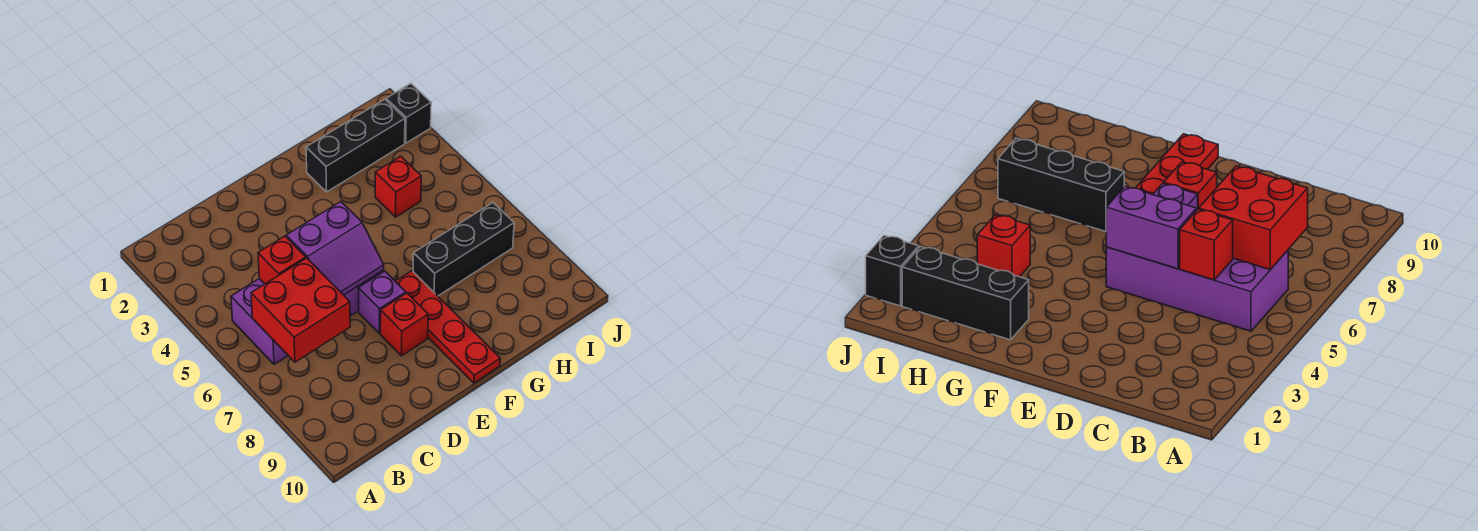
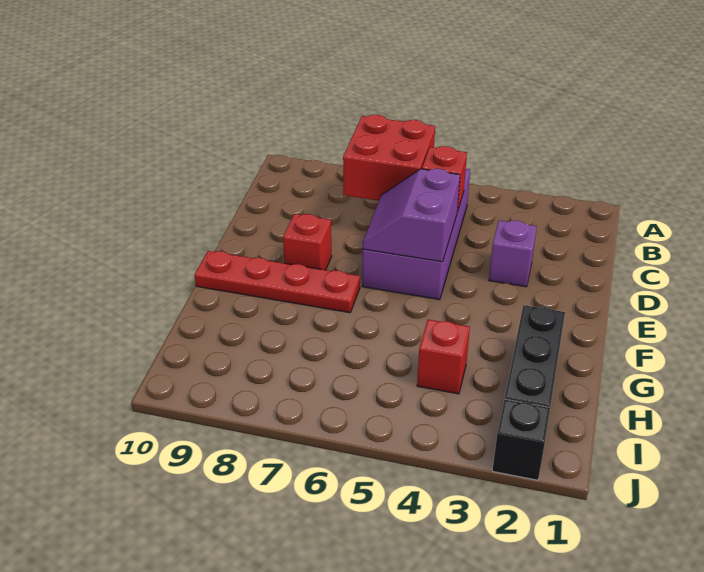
purple brick E7 level 1 -> purple brick D3 level 1
black brick G7:I7 level 1 -> none

